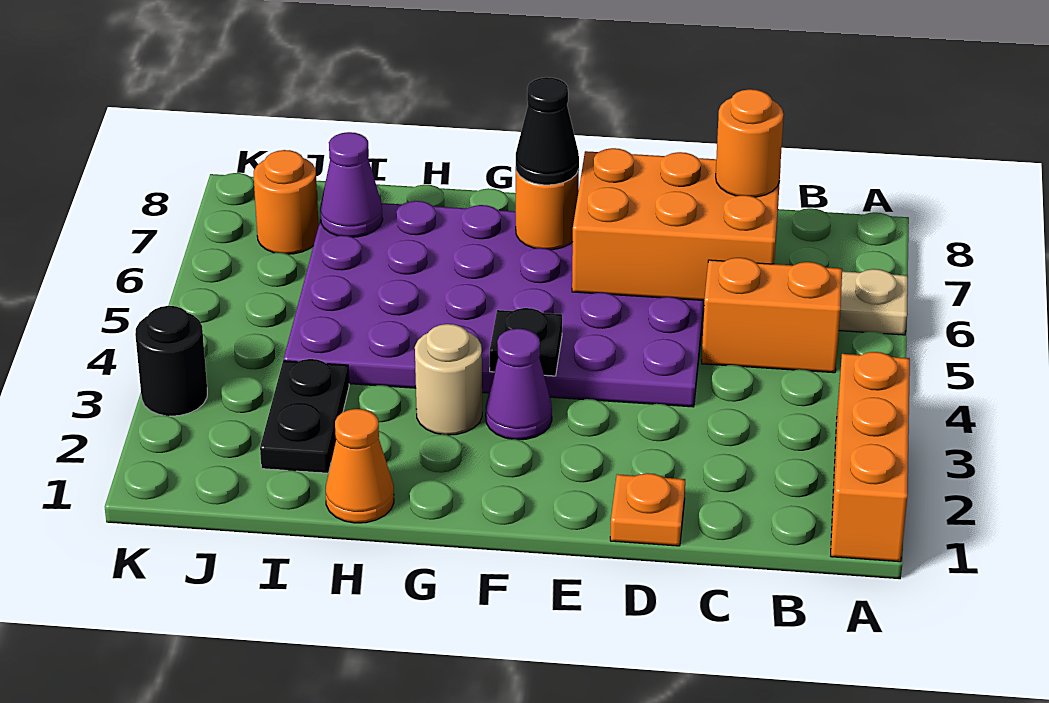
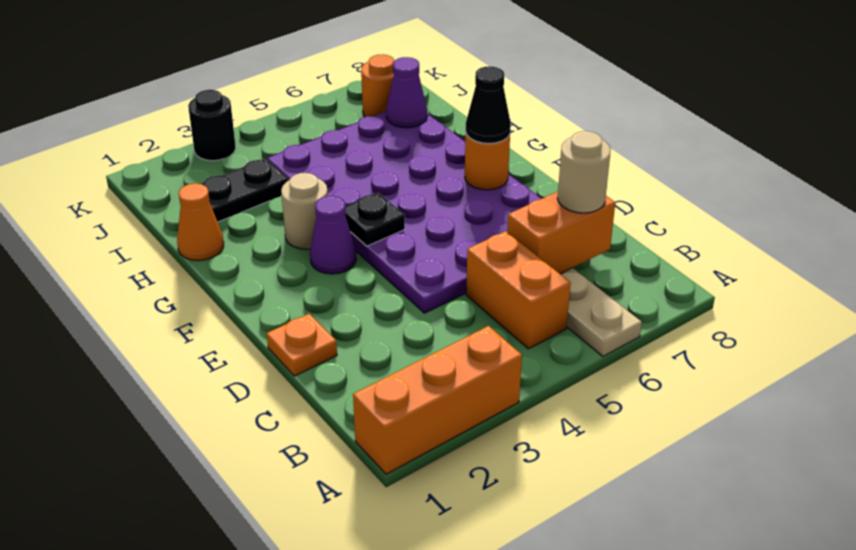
orange brick C6:E7 level 2 -> orange brick C6:C7 level 2
orange round brick C7 level 3 -> tan round brick C7 level 3

